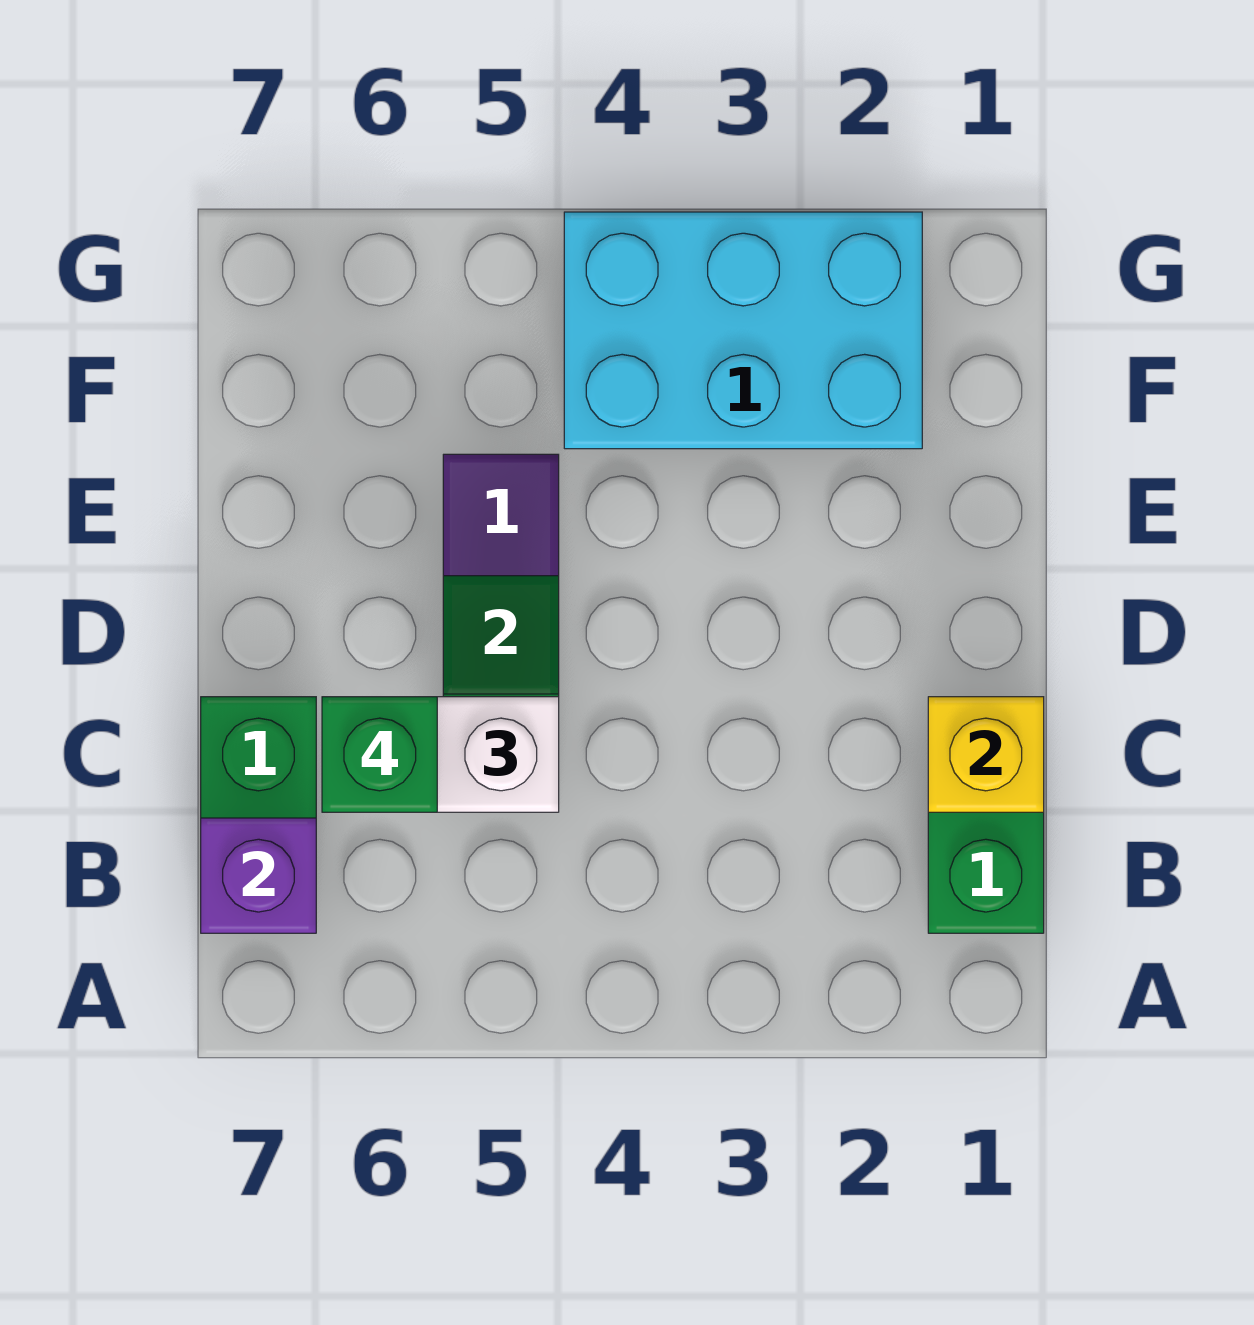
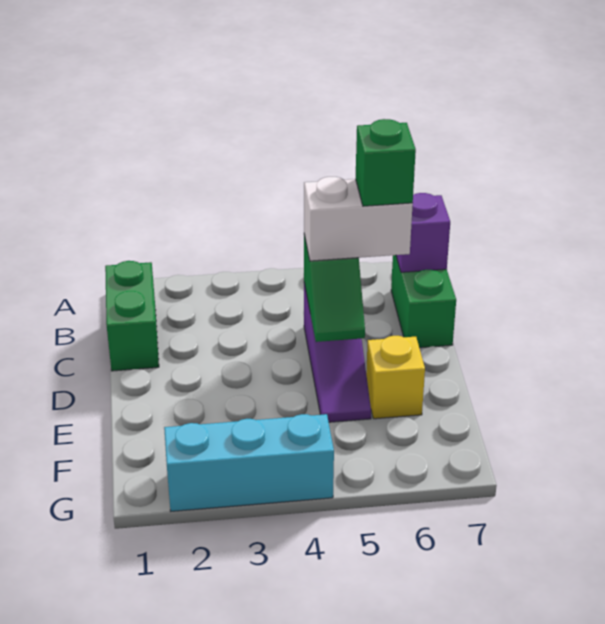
yellow brick C1 level 2 -> yellow brick E6 level 1
cyan brick F2:G4 level 1 -> cyan brick G2:G4 level 1

